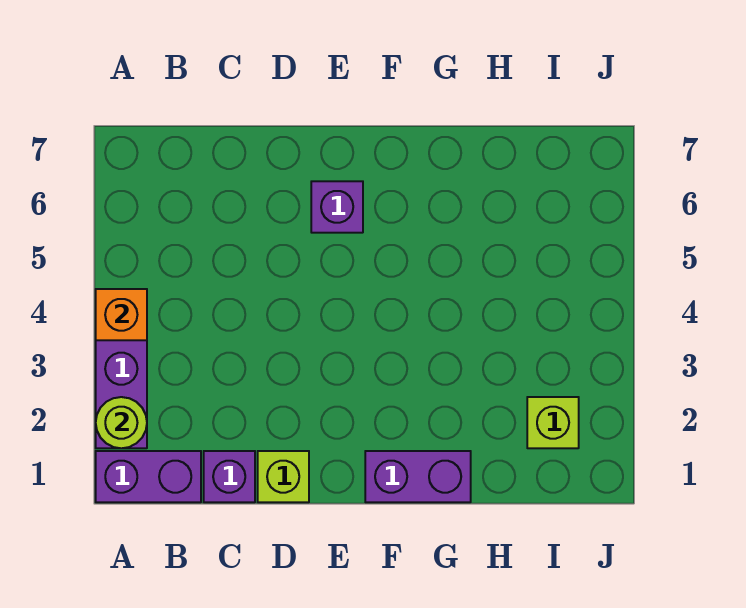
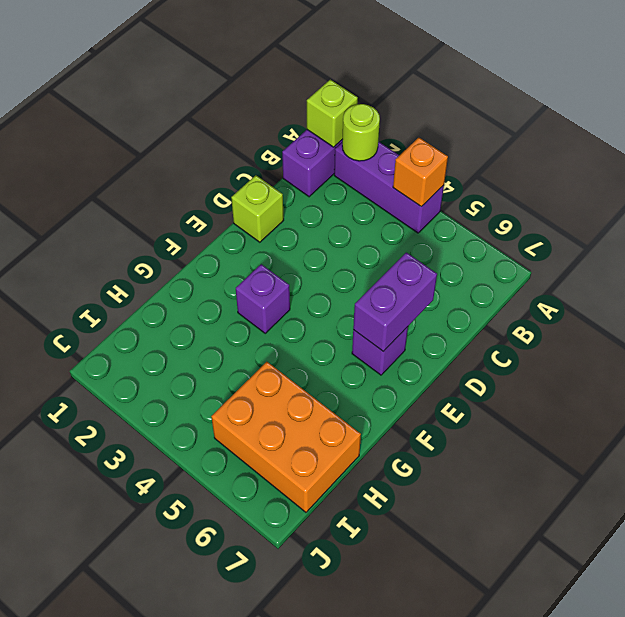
purple brick C1 level 1 -> purple brick F3 level 1
purple brick F1:G1 level 1 -> purple brick D6:E6 level 2
none -> orange brick H5:I7 level 1
lime brick I2 level 1 -> lime brick A1 level 2

